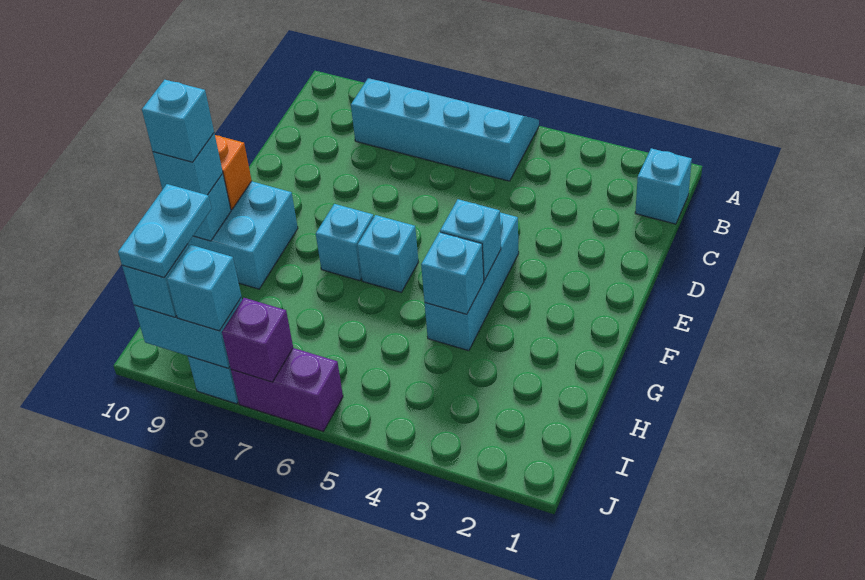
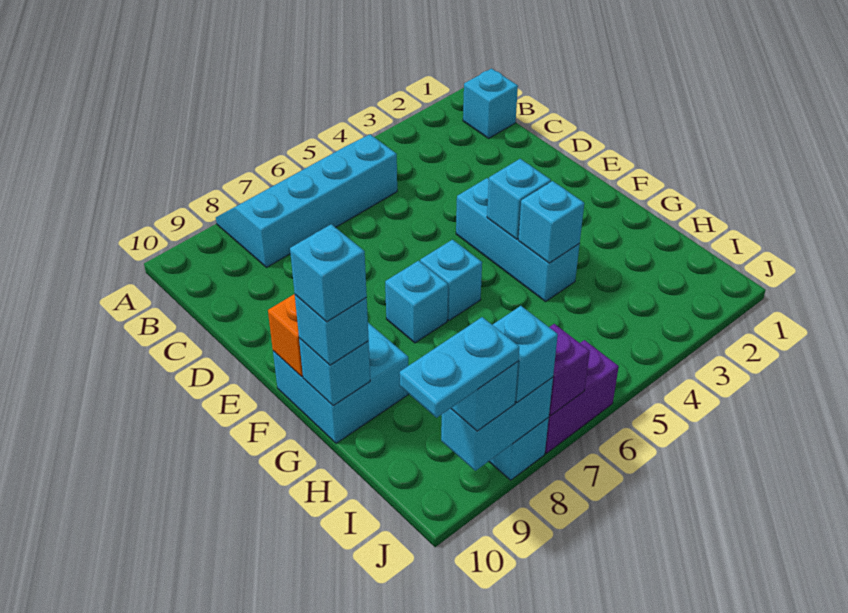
cyan plate I9:J9 level 4 -> cyan plate J9:J10 level 4

